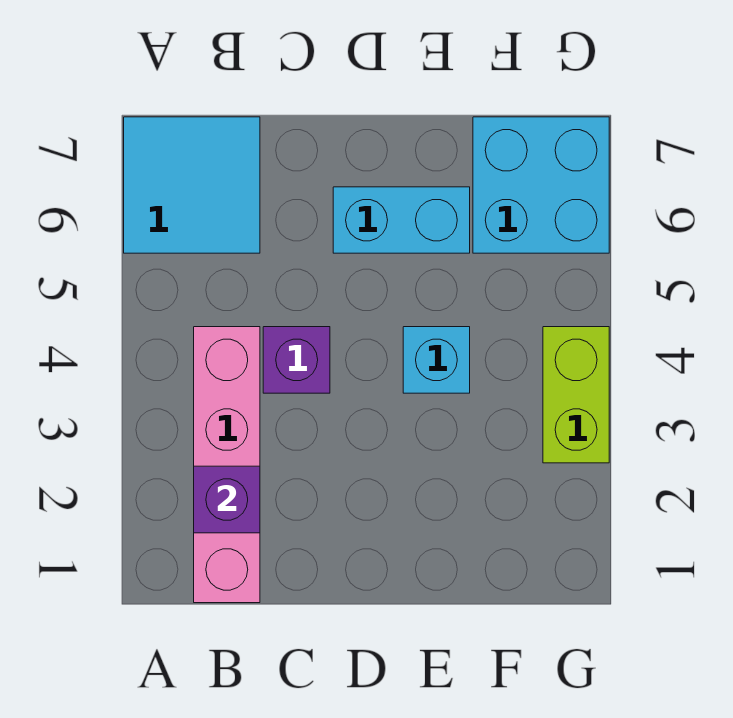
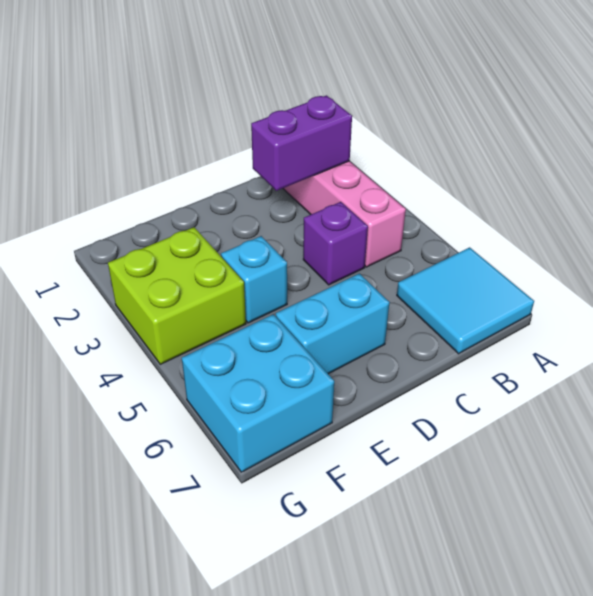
purple brick B2 level 2 -> purple brick B2:C2 level 2
lime brick G3:G4 level 1 -> lime brick F3:G4 level 1

